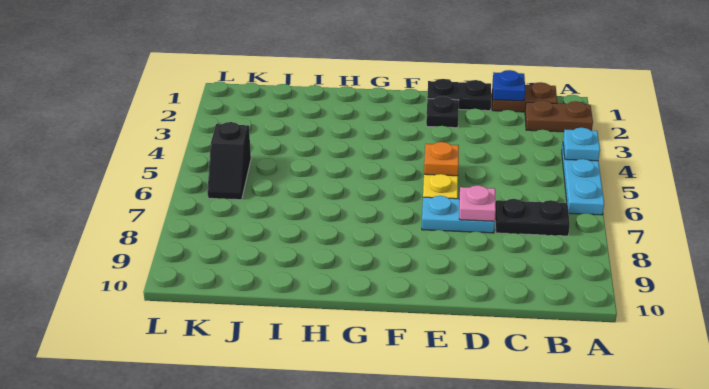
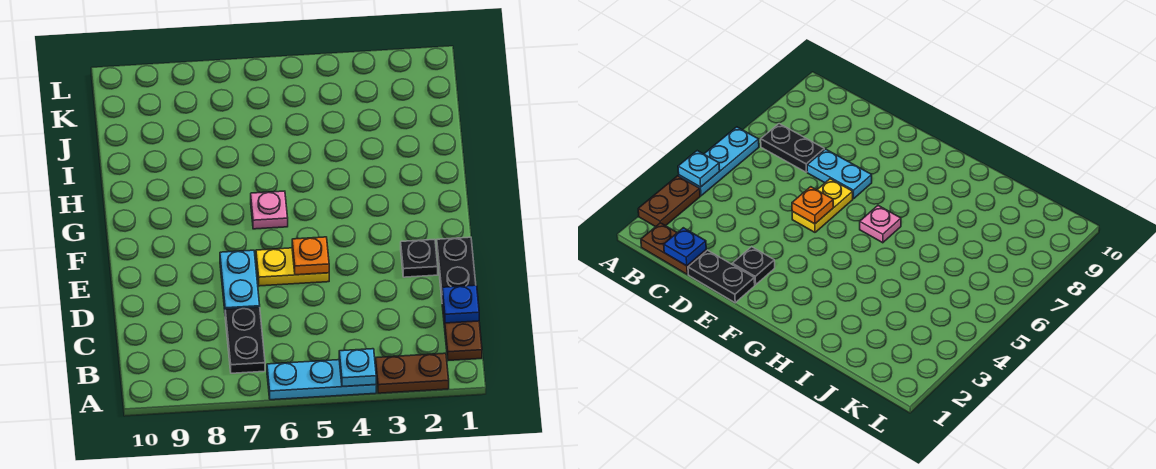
brown plate A2:B2 level 1 -> brown plate A2:A3 level 1
pink plate D7 level 2 -> pink plate G6 level 1
black slope K5:K6 level 1 top 5 -> none

